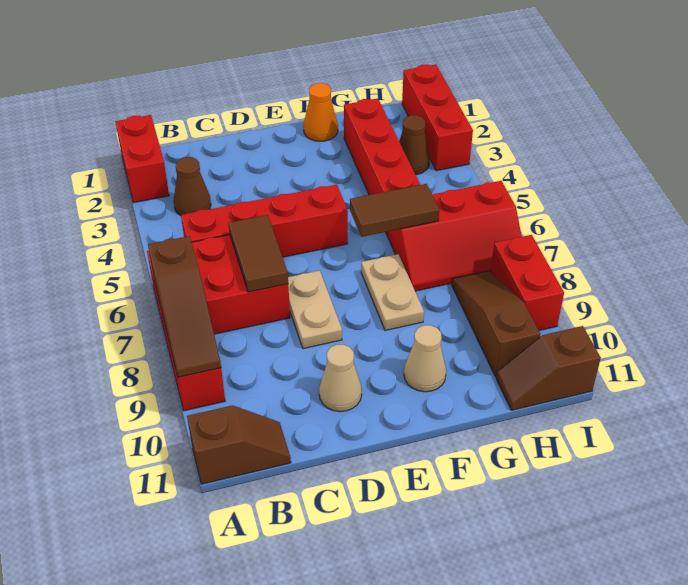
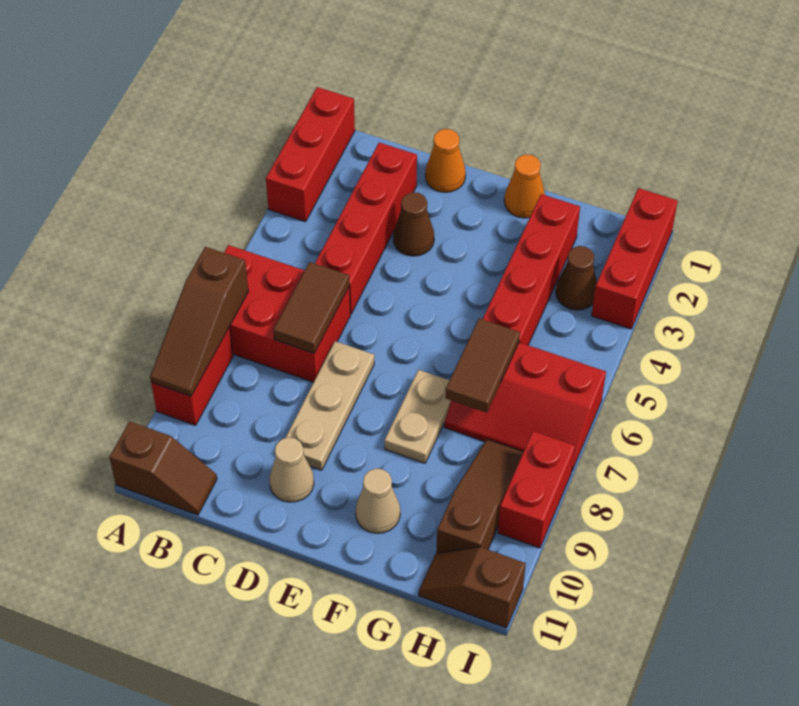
red brick A1:A2 level 1 -> red brick A1:A3 level 1
brown cone B3 level 1 -> brown cone D3 level 1
red brick B5:E5 level 1 -> red brick C2:C5 level 1
none -> orange cone D1 level 1
tan plate D7:D8 level 1 -> tan plate D7:D9 level 1
brown tile F6:G6 level 2 -> brown tile G6:G7 level 2

